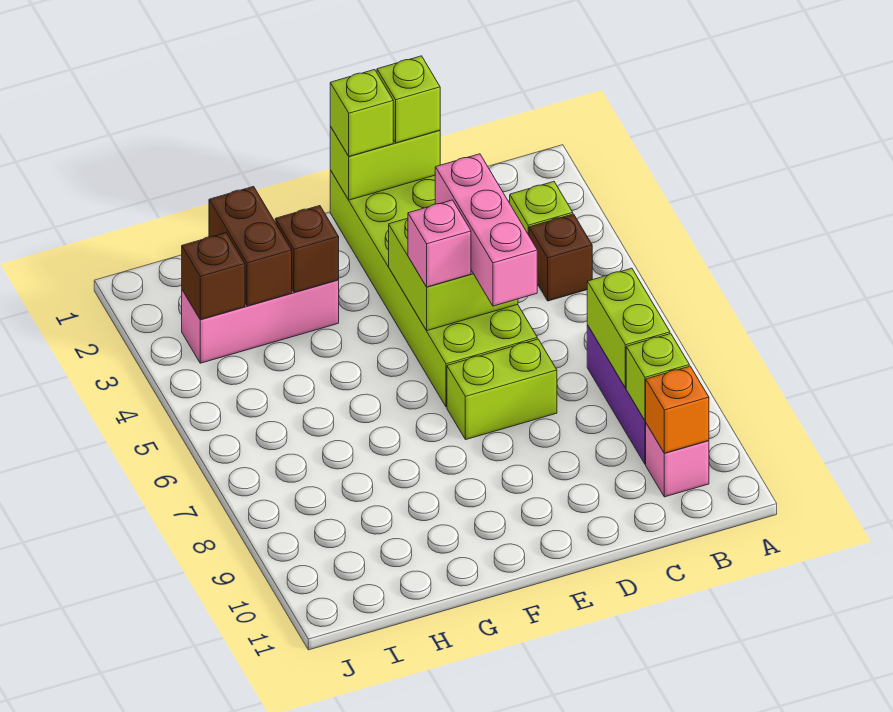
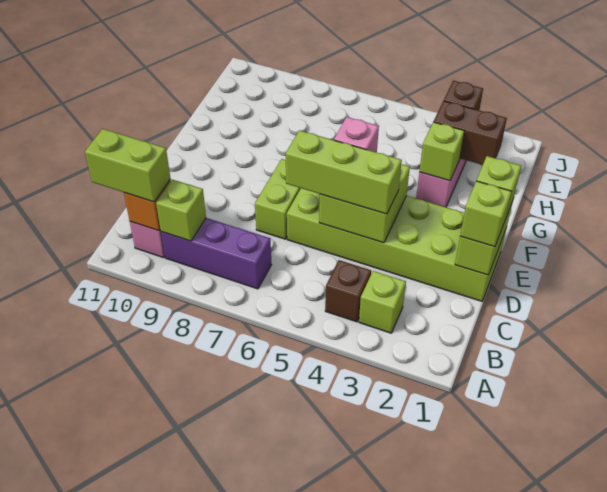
lime brick B7:B8 level 2 -> lime brick B10:B11 level 3
pink brick D4:D6 level 3 -> lime brick D4:D6 level 3
brown brick G3 level 2 -> lime brick G3 level 2

